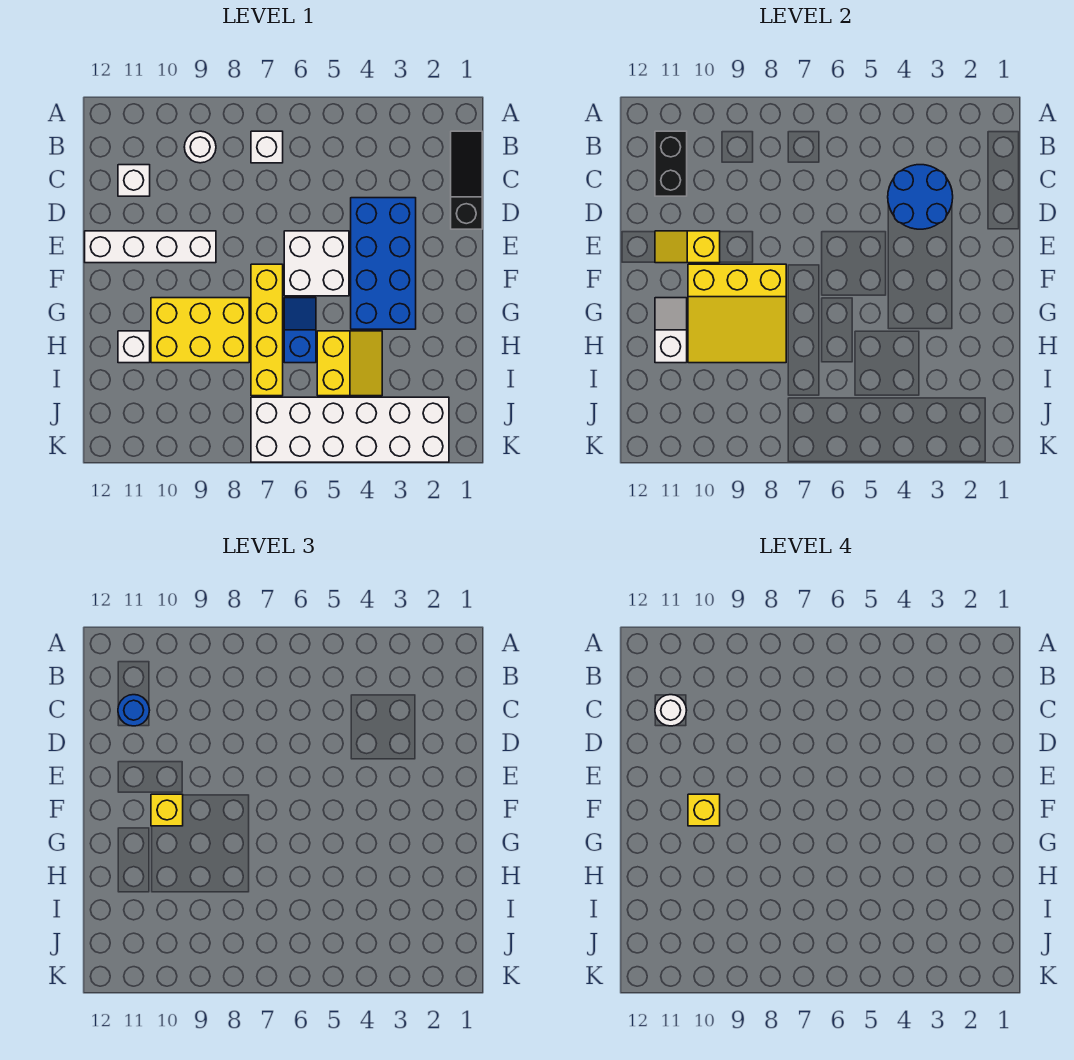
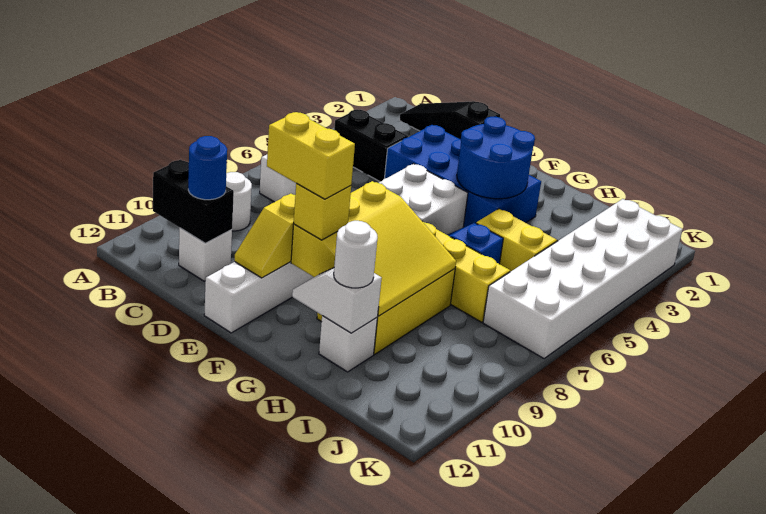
none -> black brick B4:C4 level 1
blue round brick C3:D4 level 2 -> blue round brick F3:G4 level 2
white round brick C11 level 4 -> white round brick H11 level 3
yellow brick F10 level 4 -> yellow brick E10:F10 level 4

